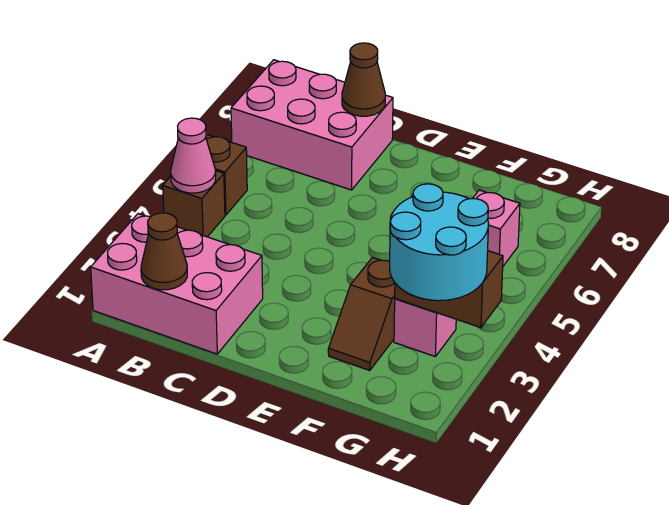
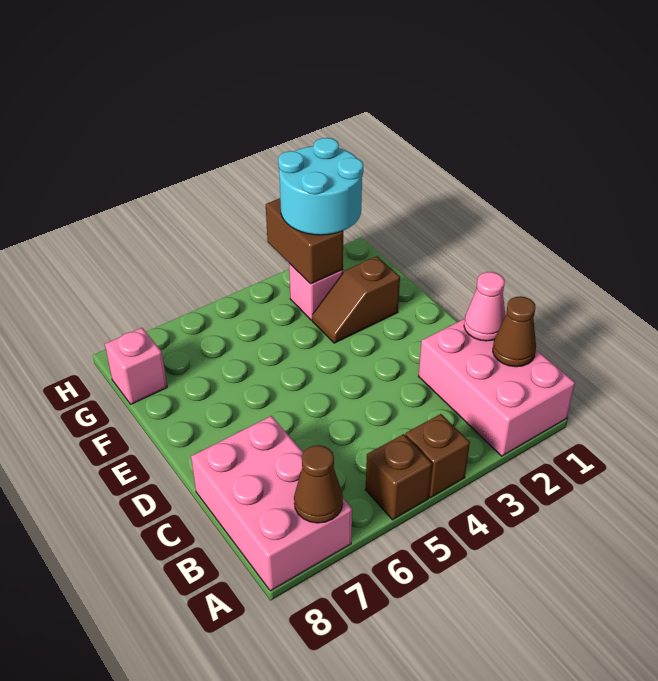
pink cone A4 level 2 -> pink cone C1 level 2
brown cone C8 level 2 -> brown cone A7 level 2
brown slope F2:F3 level 1 top 3 -> brown slope F2:F3 level 1 top 2
pink brick G6 level 1 -> pink brick G8 level 1

